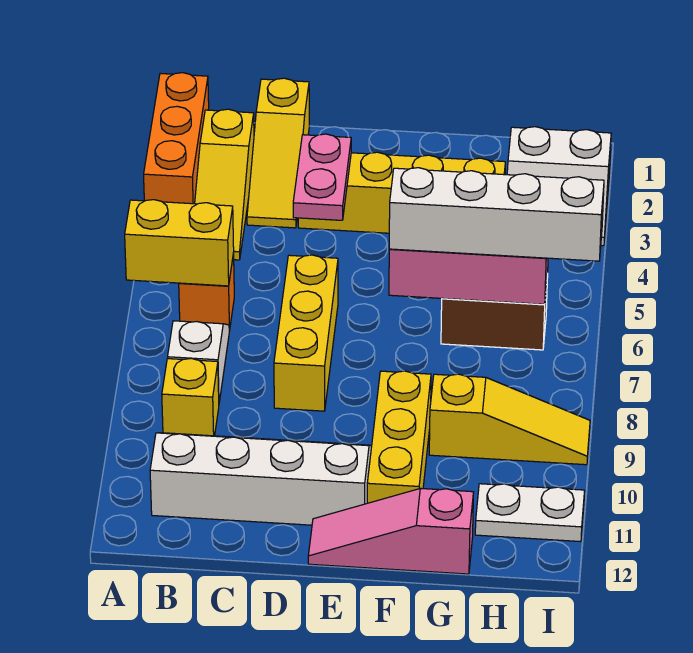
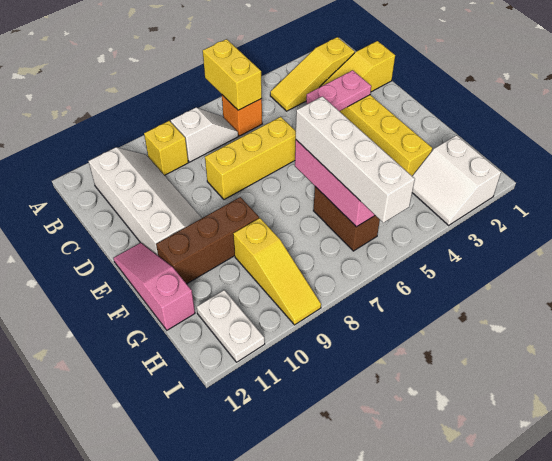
orange brick A1:A3 level 1 -> none
yellow brick F9:F11 level 1 -> brown brick F9:F11 level 1

